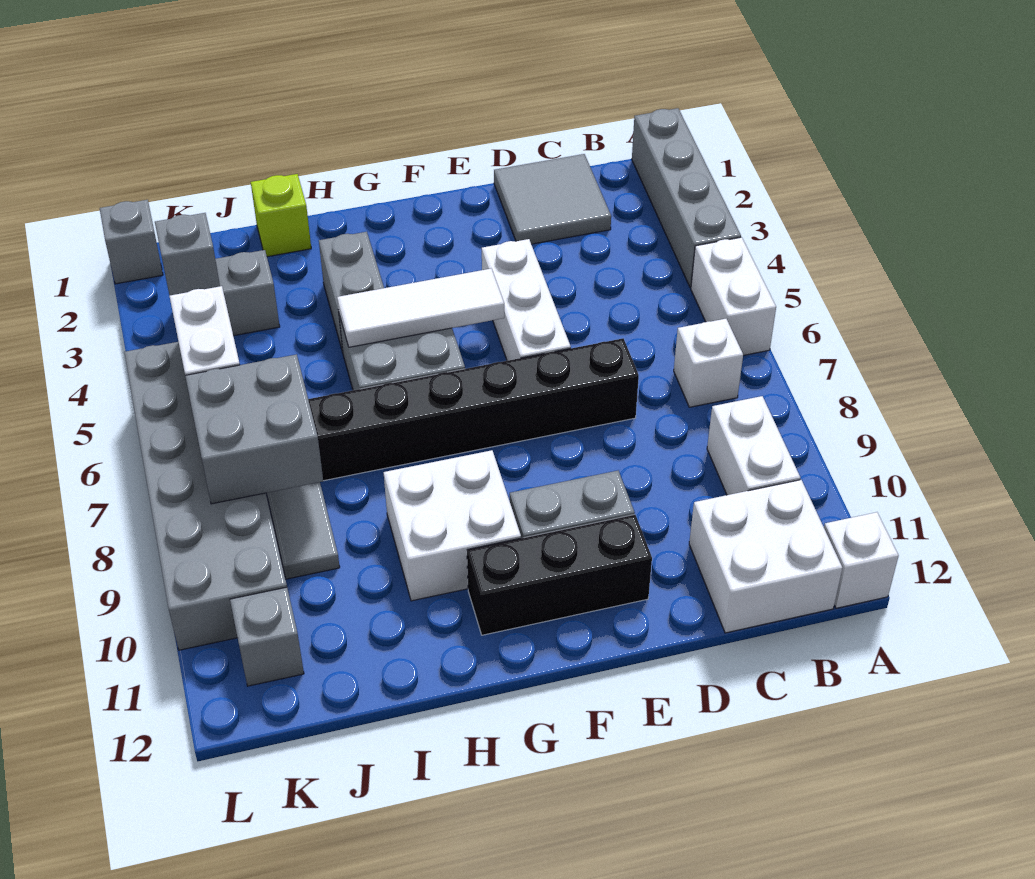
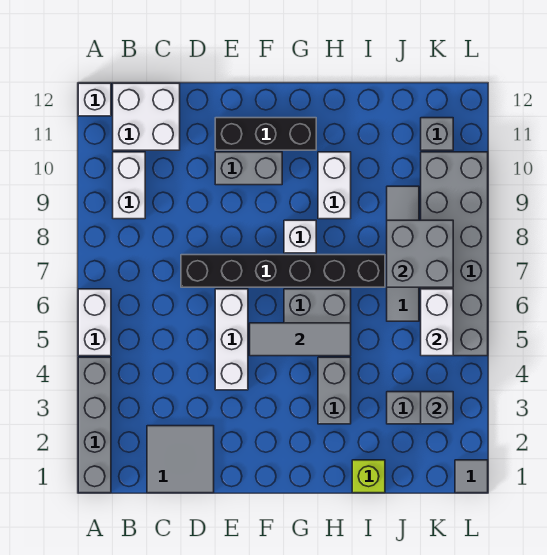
white brick B7 level 1 -> white brick G8 level 1
white tile F5:H5 level 2 -> grey tile F5:H5 level 2
white brick G9:H10 level 1 -> white brick H9:H10 level 1
grey brick L1 level 1 -> grey tile L1 level 1

